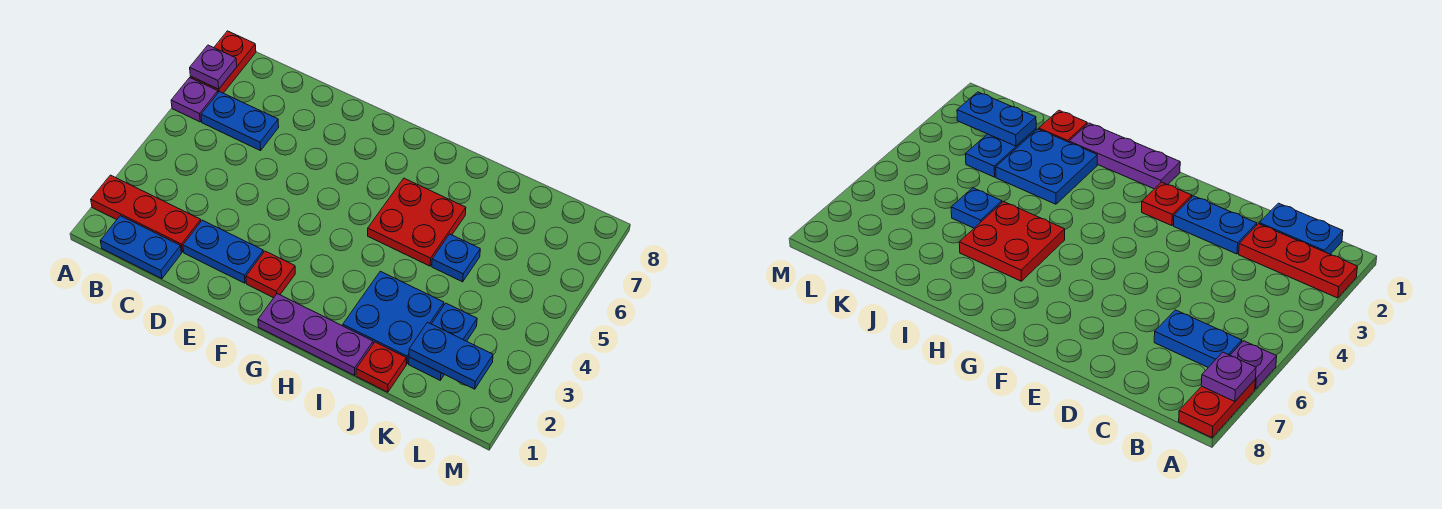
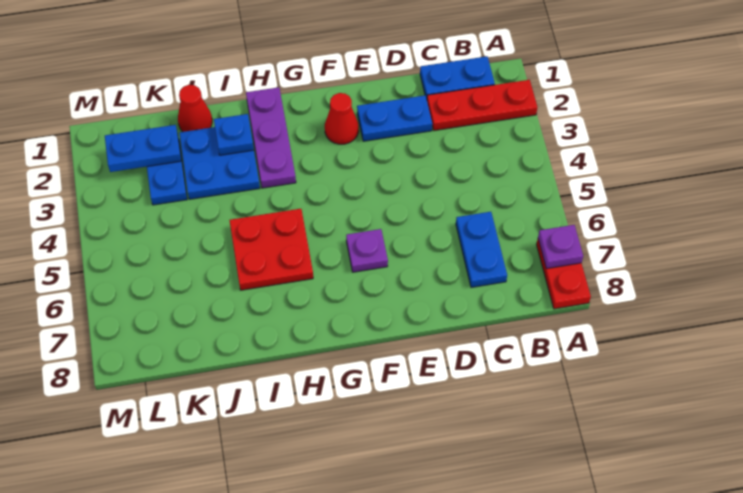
purple plate A6 level 1 -> purple plate F6 level 1
blue plate B6:C6 level 1 -> blue plate C6:C7 level 1
red plate F2 level 1 -> red cone F2 level 1
purple plate G1:I1 level 1 -> purple plate H1:H3 level 1
red plate J1 level 1 -> red cone J1 level 1
blue plate J5 level 1 -> blue plate I2 level 2

